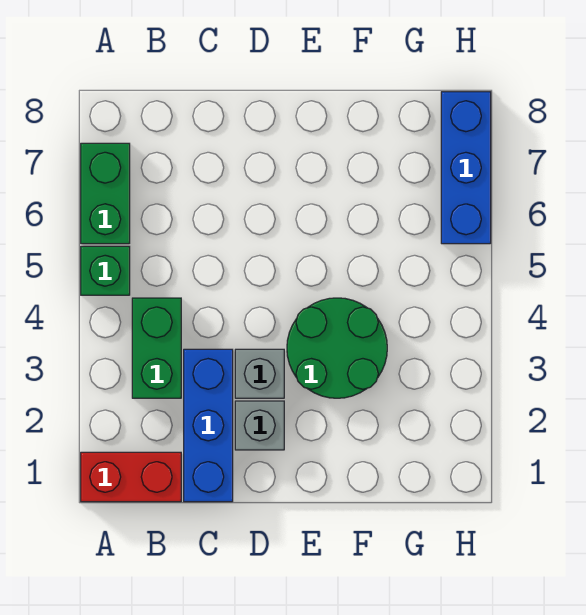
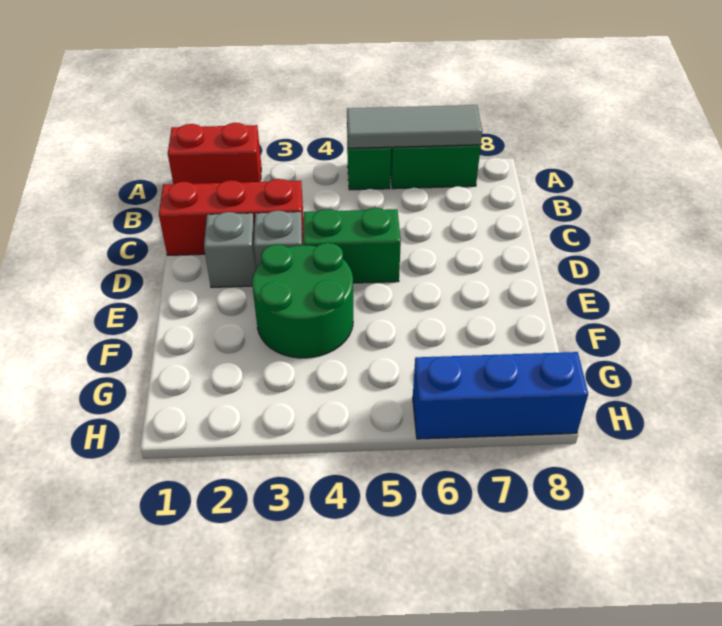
red brick A1:B1 level 1 -> red brick A1:A2 level 1
none -> grey tile A5:A7 level 2
green brick B3:B4 level 1 -> green brick D4:D5 level 1
blue brick C1:C3 level 1 -> red brick C1:C3 level 1

